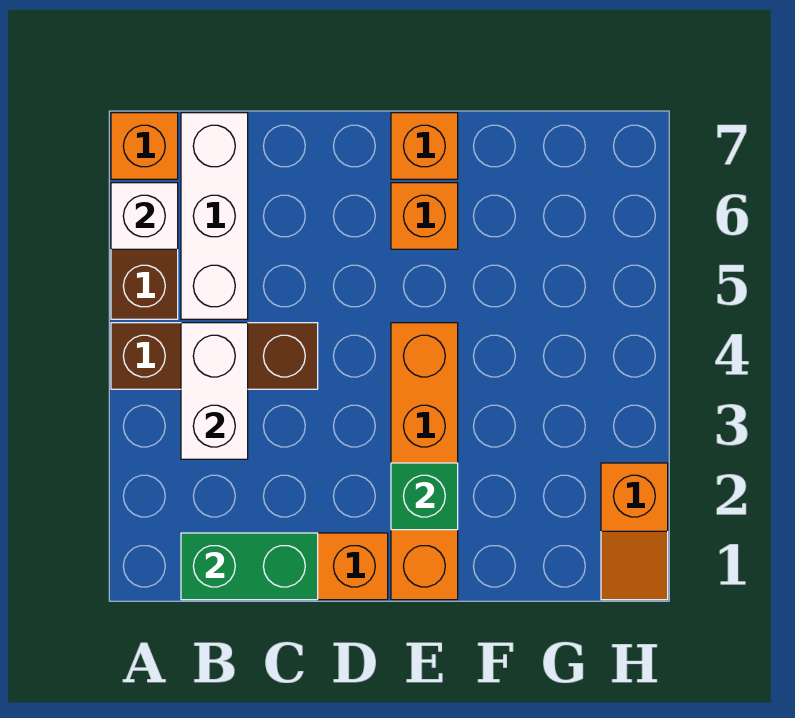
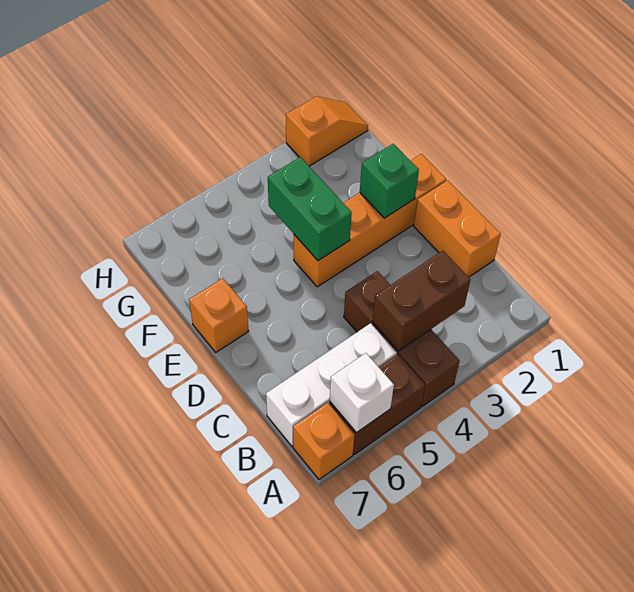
green brick B1:C1 level 2 -> green brick E4:F4 level 2
white brick B3:B4 level 2 -> brown brick B3:B4 level 2
orange brick E6 level 1 -> none

